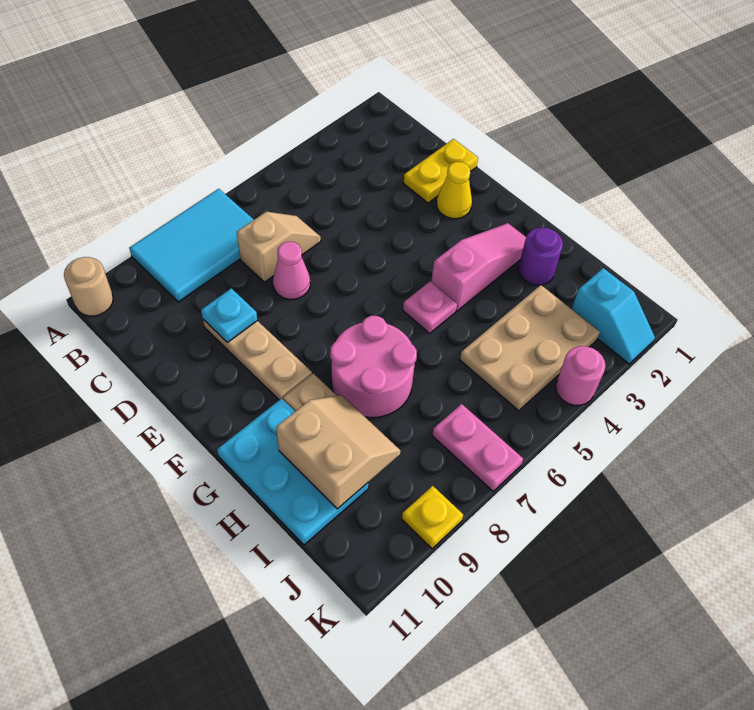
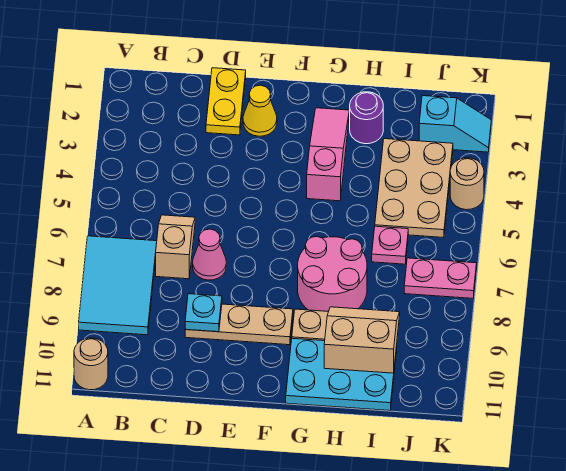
pink plate G5 level 1 -> pink plate I6 level 1
pink round brick K4 level 1 -> tan round brick K4 level 1
yellow plate K9 level 1 -> none

